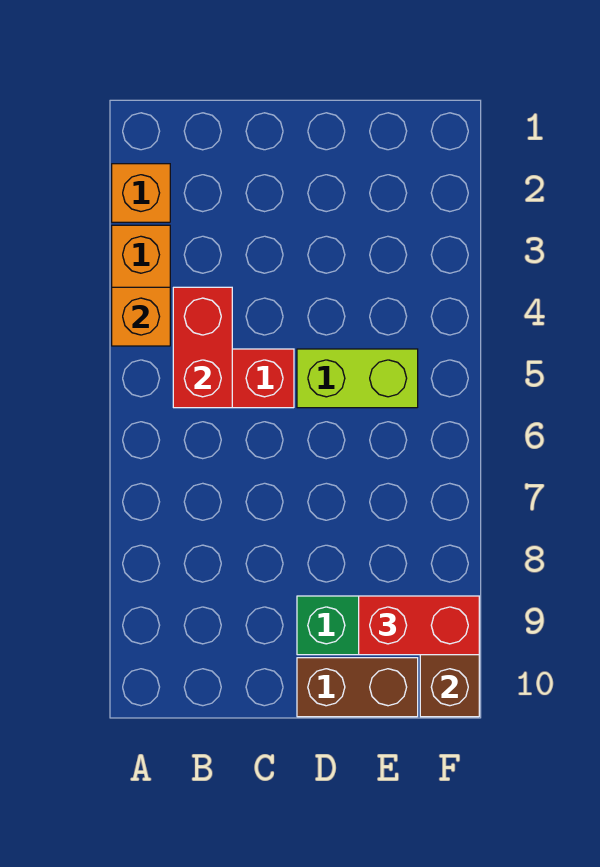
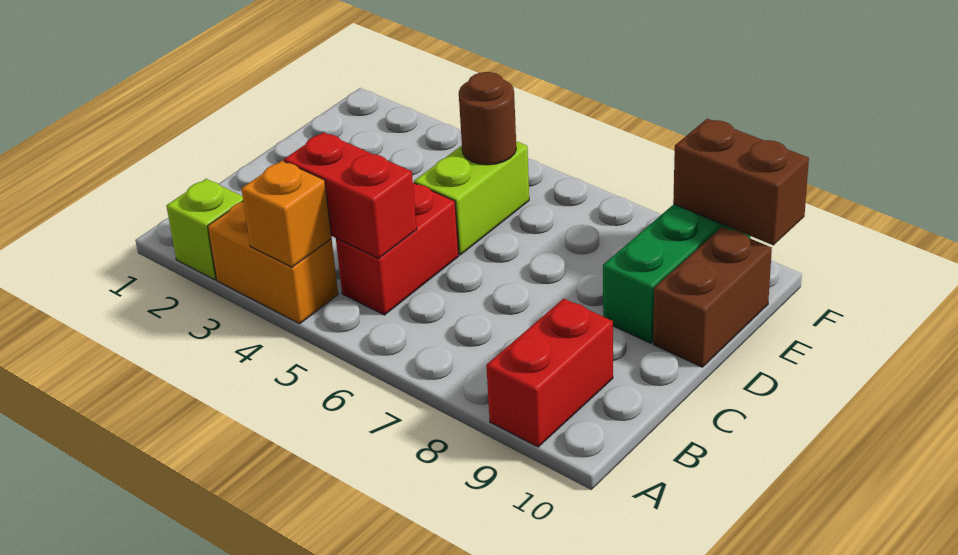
orange brick A2 level 1 -> lime brick A2 level 1
none -> brown round brick E5 level 2
red brick E9:F9 level 3 -> red brick A9:B9 level 1

